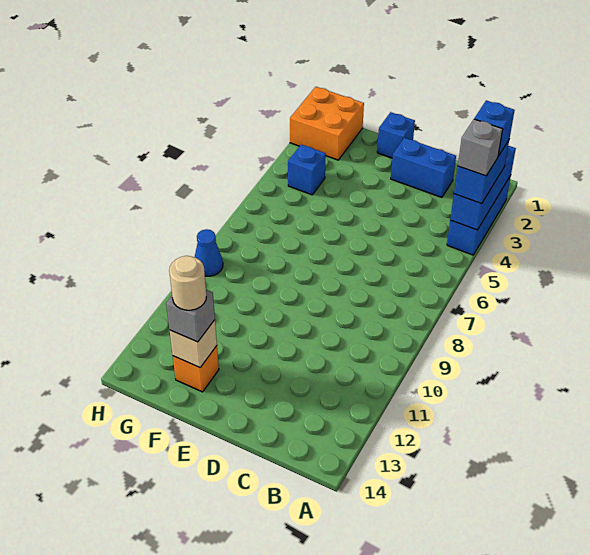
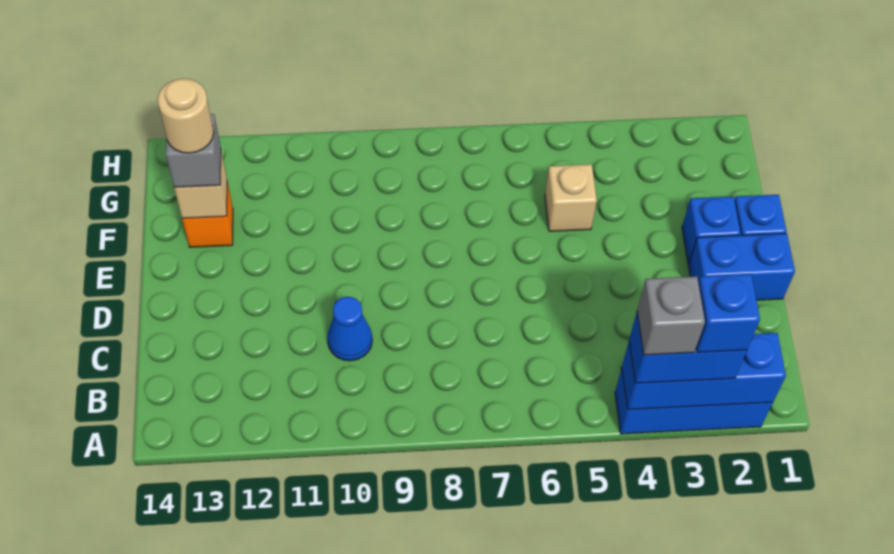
blue brick C2:D2 level 1 -> blue brick D1:D2 level 1
none -> tan brick F5 level 1
orange brick G1:H2 level 1 -> none
blue brick G4 level 1 -> blue brick E2 level 1
blue cone H9 level 1 -> blue cone C10 level 1

